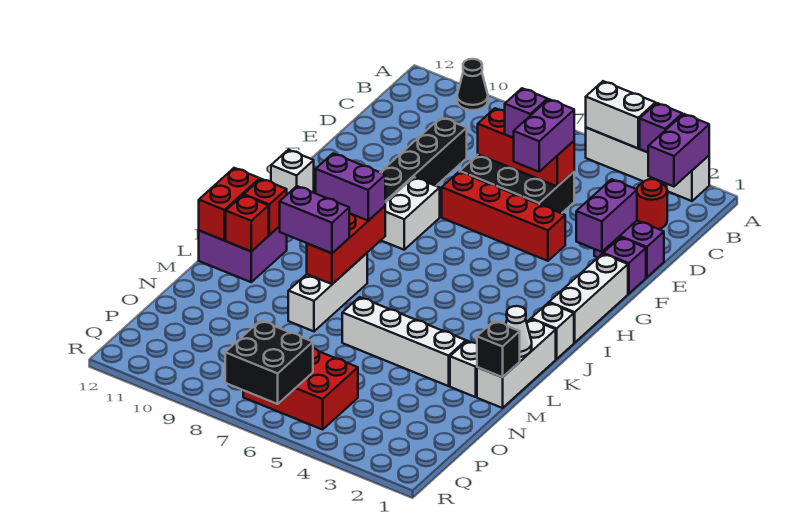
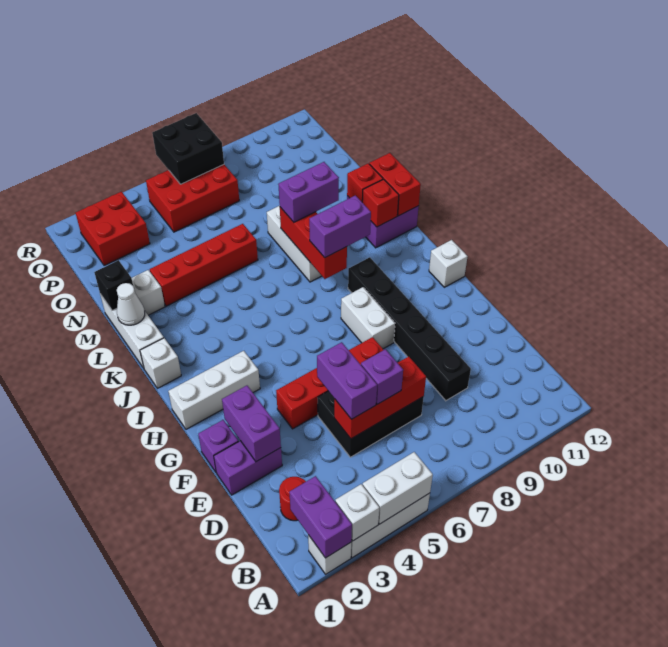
purple brick A3 level 2 -> white brick A3 level 2
black cone A10 level 1 -> none
white brick G1:I1 level 1 -> white brick H1:H3 level 1
white brick M3:M6 level 1 -> red brick M3:M6 level 1
none -> red brick P2:Q3 level 1

